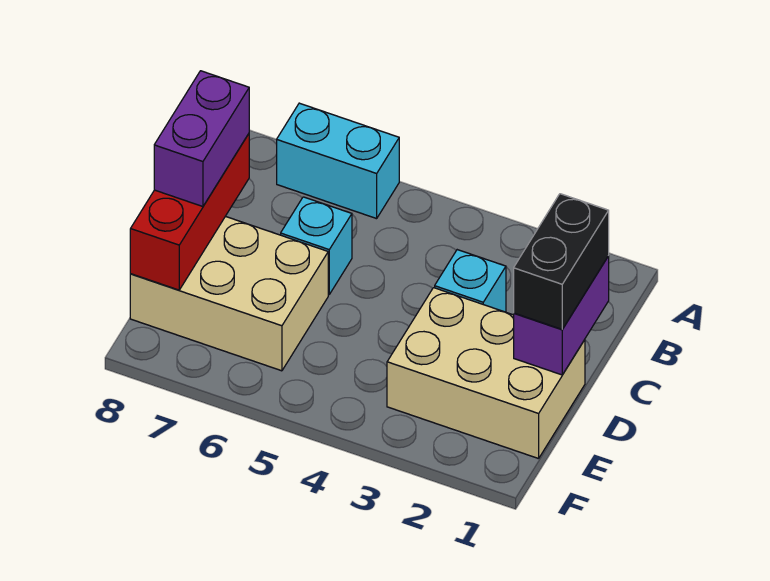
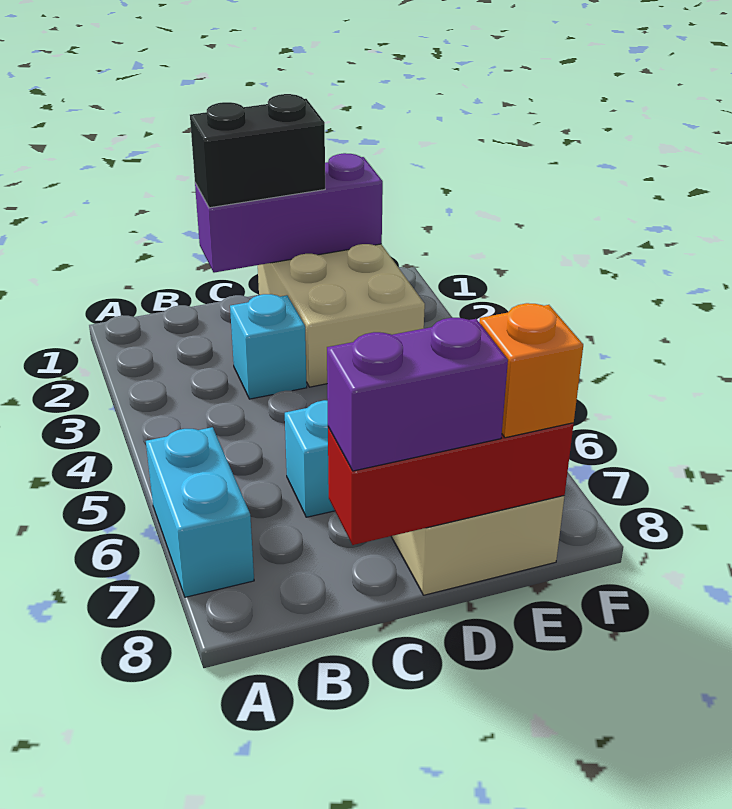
purple brick C1:D1 level 2 -> purple brick C1:E1 level 2
none -> orange brick E8 level 3

